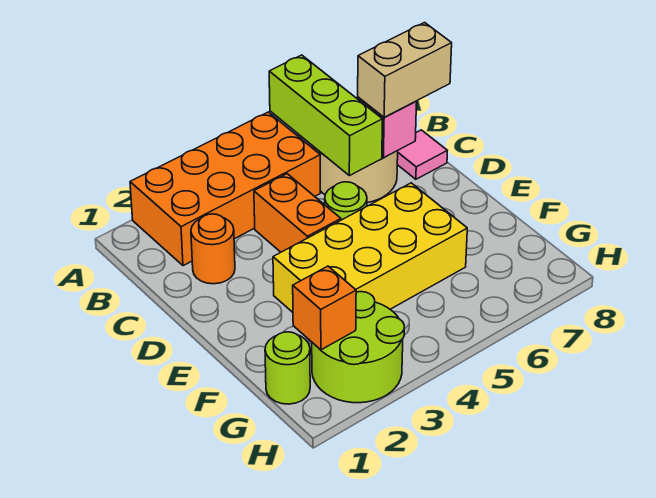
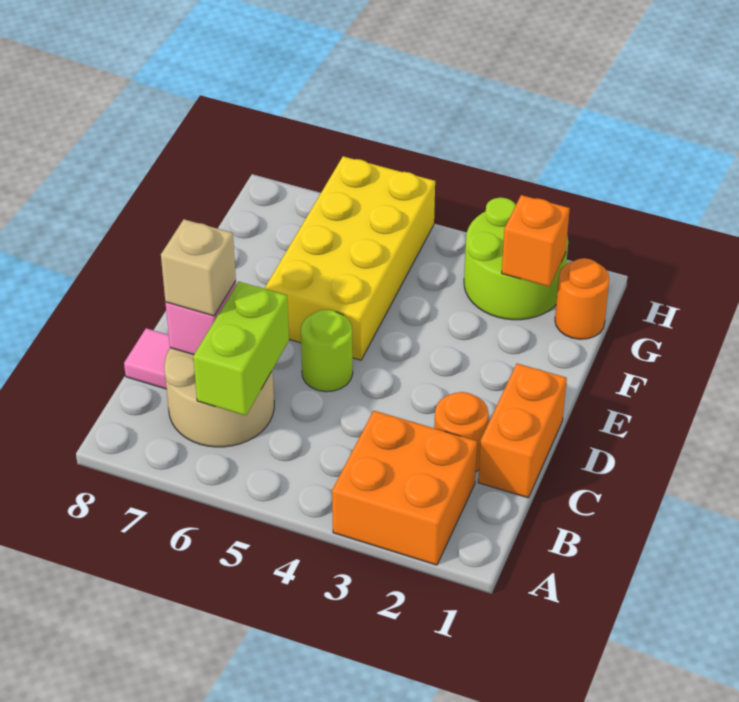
orange brick A2:B5 level 1 -> orange brick A2:B3 level 1
lime brick A6:C6 level 2 -> lime brick B6:C6 level 2
orange brick C4:D4 level 1 -> orange brick C1:D1 level 1
tan brick C7:C8 level 3 -> tan brick C7 level 3
yellow brick E3:F6 level 1 -> yellow brick E5:H6 level 1
lime round brick G1 level 1 -> orange round brick G1 level 1

